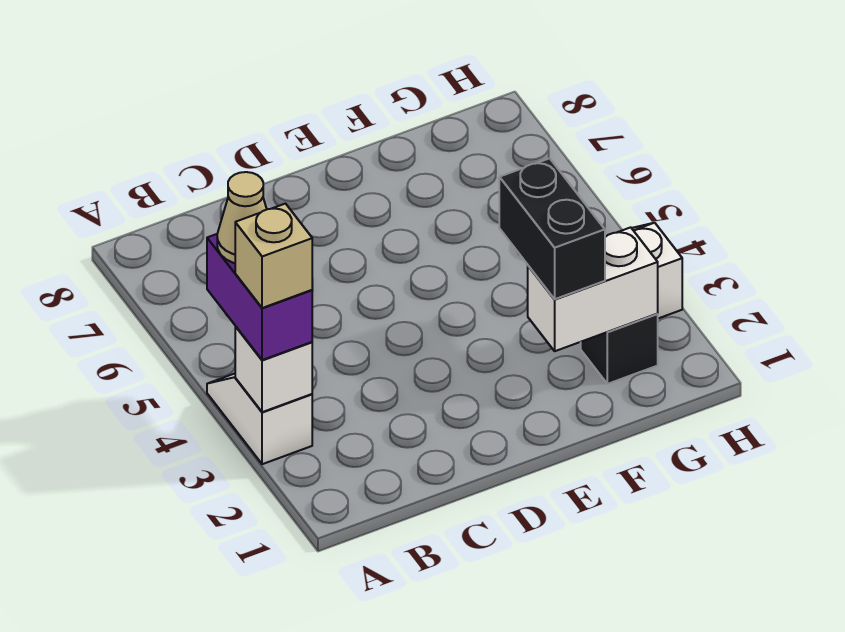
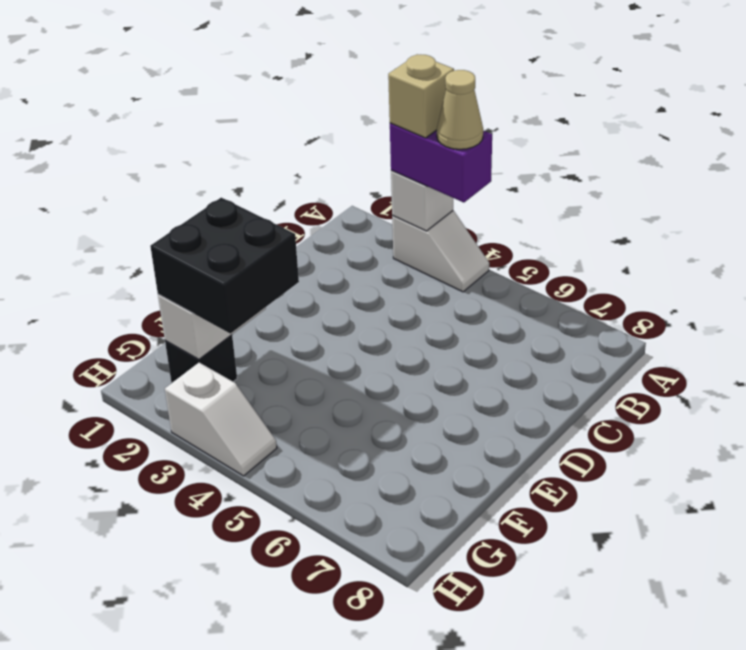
black brick F2:F3 level 3 -> black brick F2:G3 level 3

